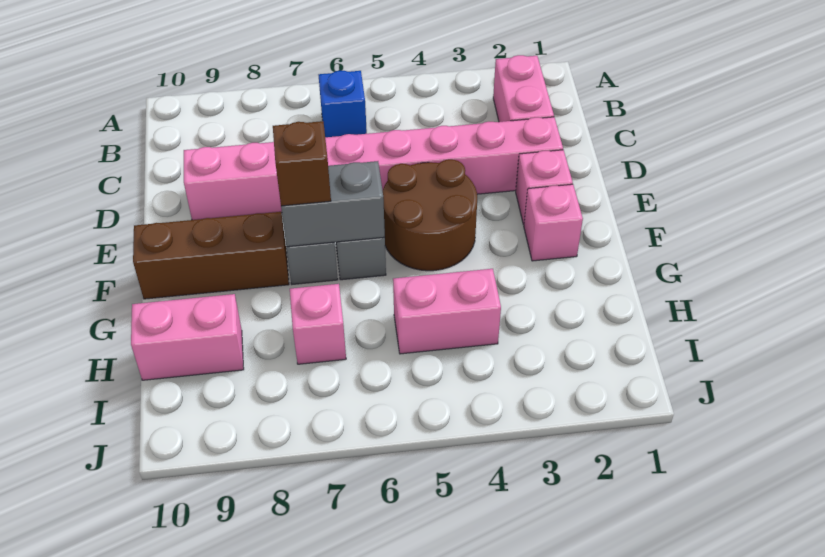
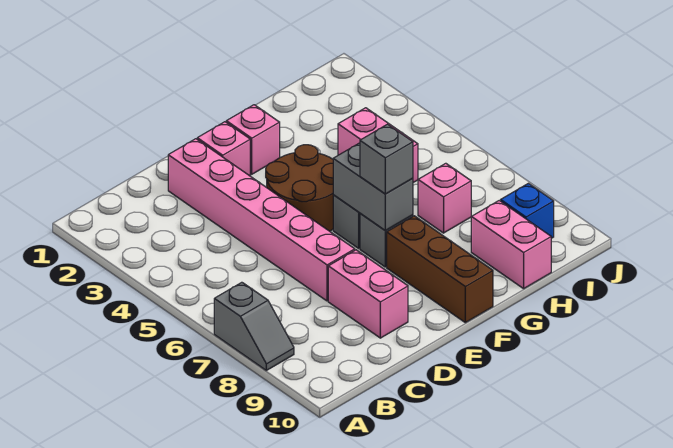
none -> grey slope A7:A8 level 1 top 7
pink brick B2:C2 level 1 -> none
blue brick B6 level 1 -> blue brick I9 level 1
brown brick F7 level 3 -> grey brick F7 level 3

